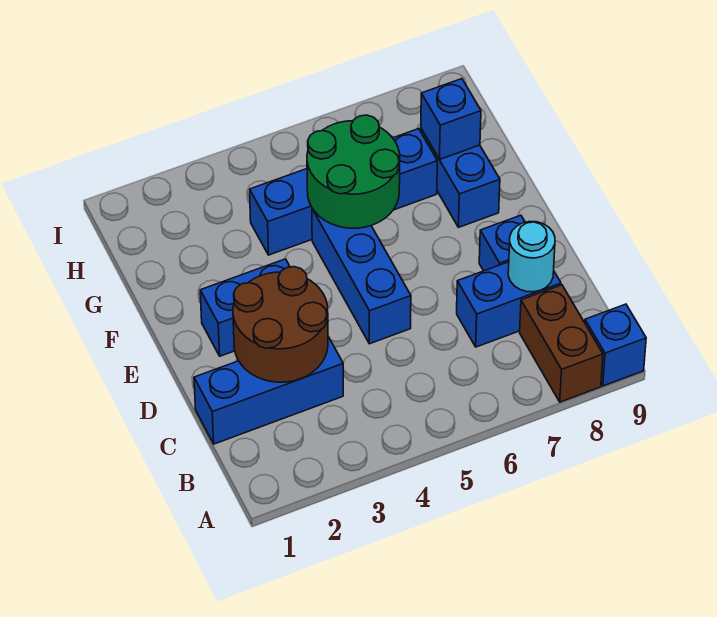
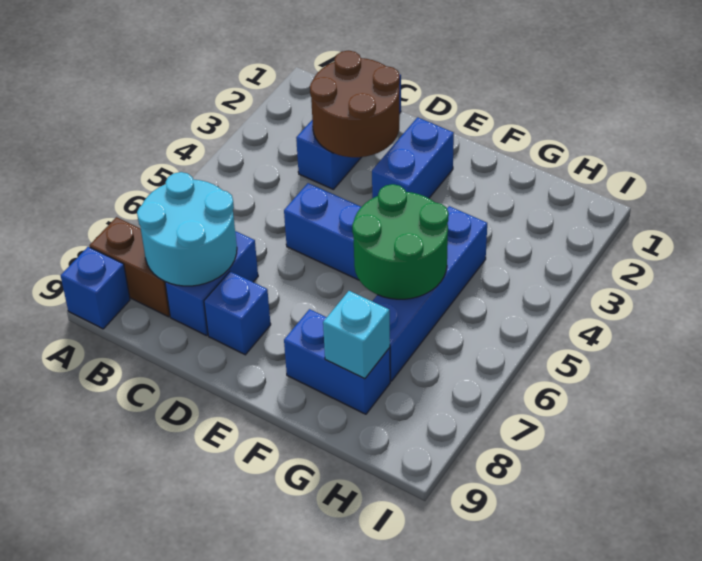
cyan round brick C8 level 2 -> cyan round brick B7:C8 level 2
blue brick G8 level 2 -> cyan brick G8 level 2

